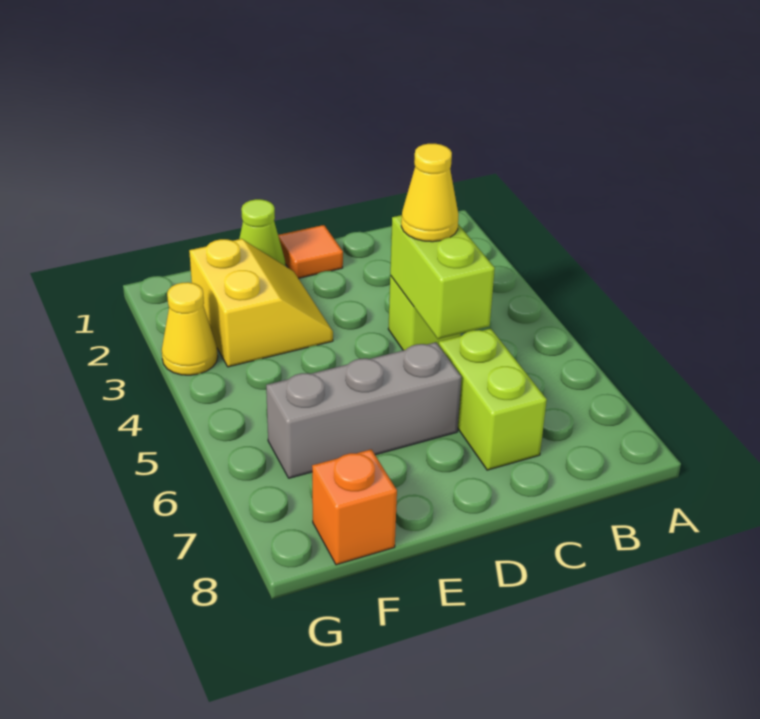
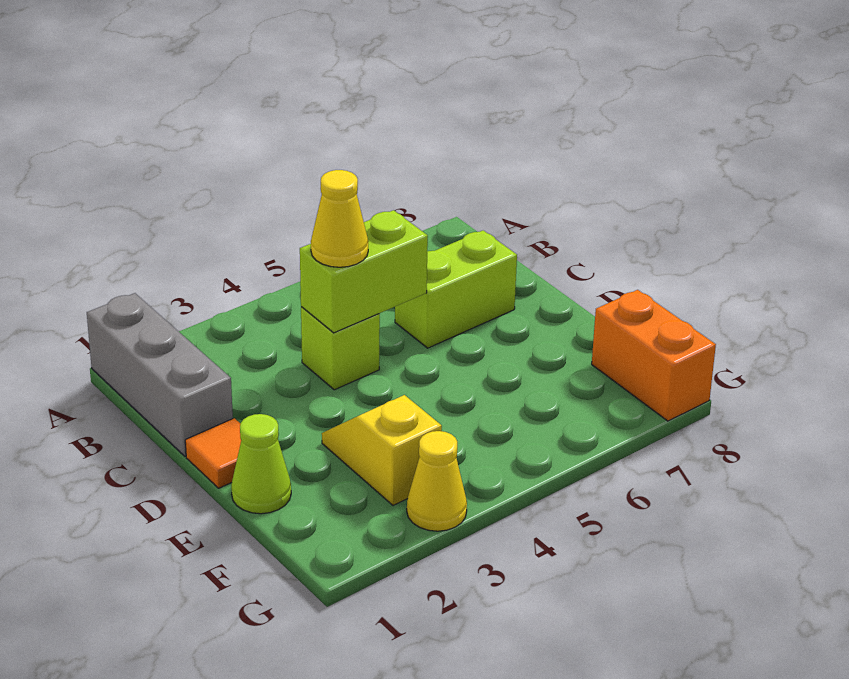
grey brick D6:F6 level 1 -> grey brick A1:C1 level 1
yellow slope E2:F3 level 1 top F -> yellow slope E3:F3 level 1 top F
orange brick F8 level 1 -> orange brick F8:G8 level 1

